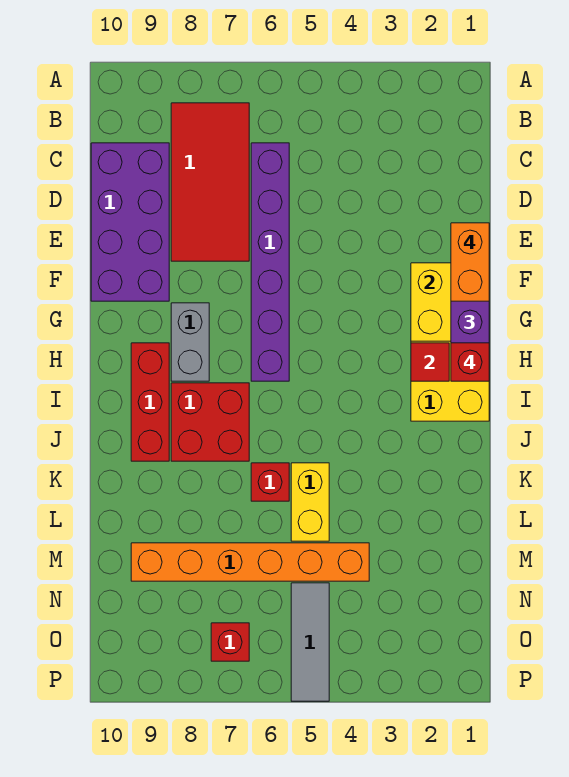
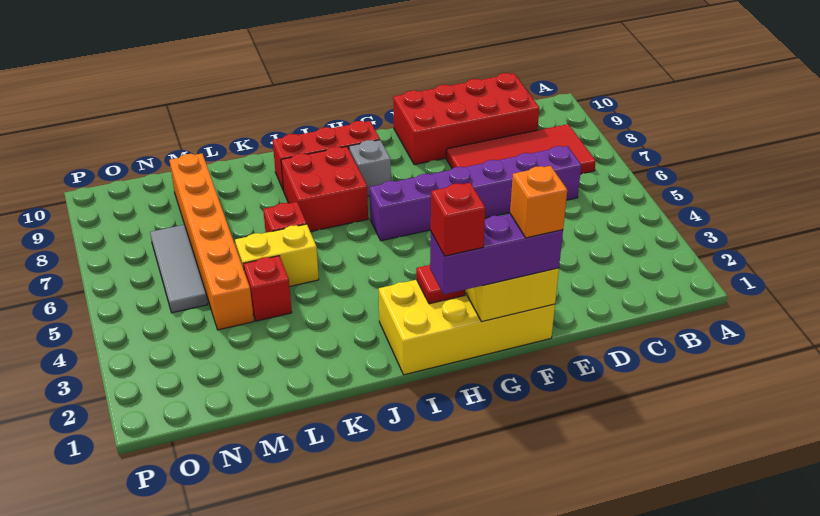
purple brick C9:F10 level 1 -> red brick C9:F10 level 1
orange brick E1:F1 level 4 -> orange brick F1 level 4
grey brick G8:H8 level 1 -> grey brick H8 level 1
grey tile N5:P5 level 1 -> grey tile N5:N7 level 1
red brick O7 level 1 -> red brick L4 level 1

